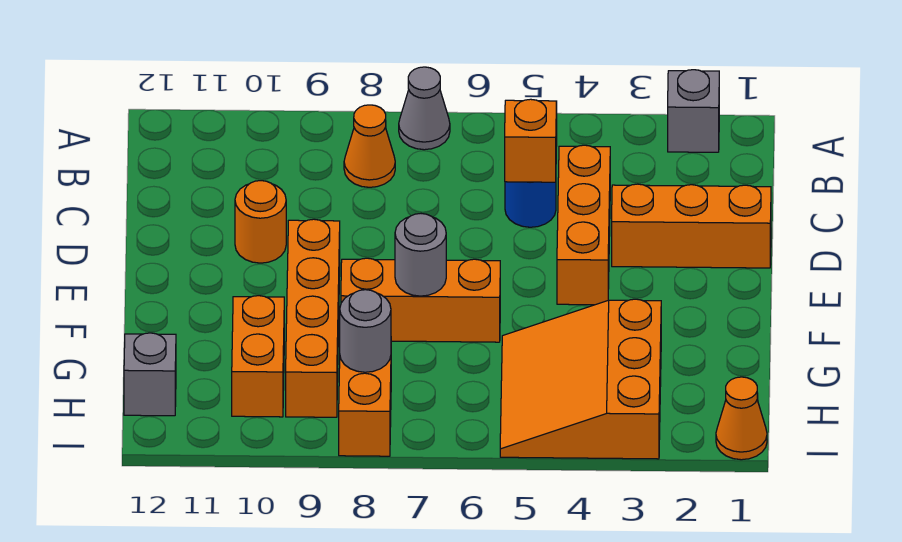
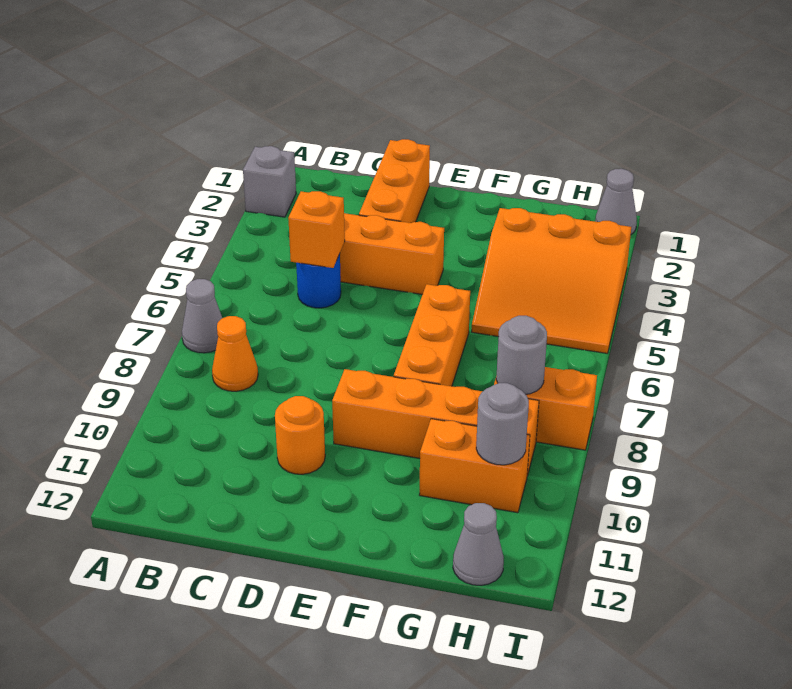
grey round brick F7 level 2 -> grey round brick H10 level 2
grey brick H12 level 1 -> grey cone H12 level 1
orange cone I1 level 1 -> grey cone I1 level 1

